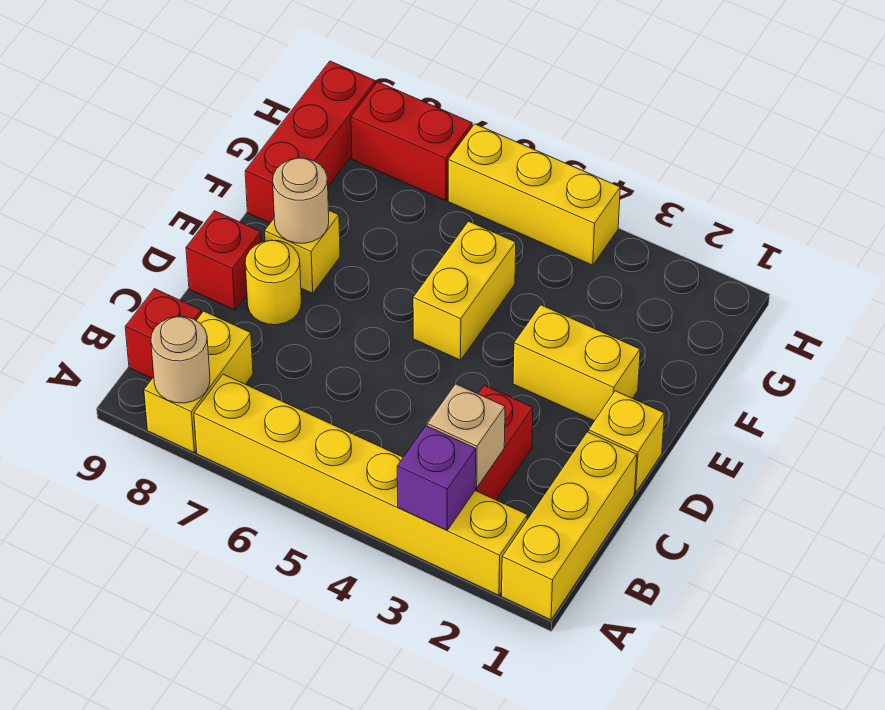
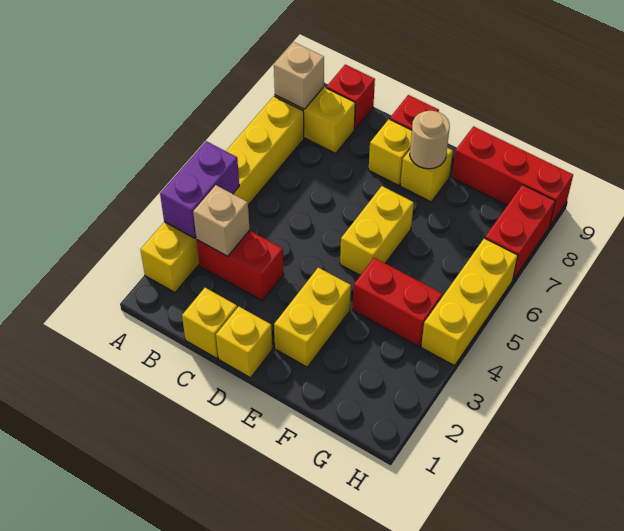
yellow brick A1:C1 level 1 -> yellow brick C1 level 1
purple brick A3 level 2 -> purple brick A3:A4 level 2
tan round brick A8 level 2 -> tan brick A8 level 2
yellow round brick D8 level 1 -> yellow brick D8 level 1
yellow brick E5:F5 level 1 -> yellow brick E5:E6 level 1
none -> red brick F4:G4 level 1

